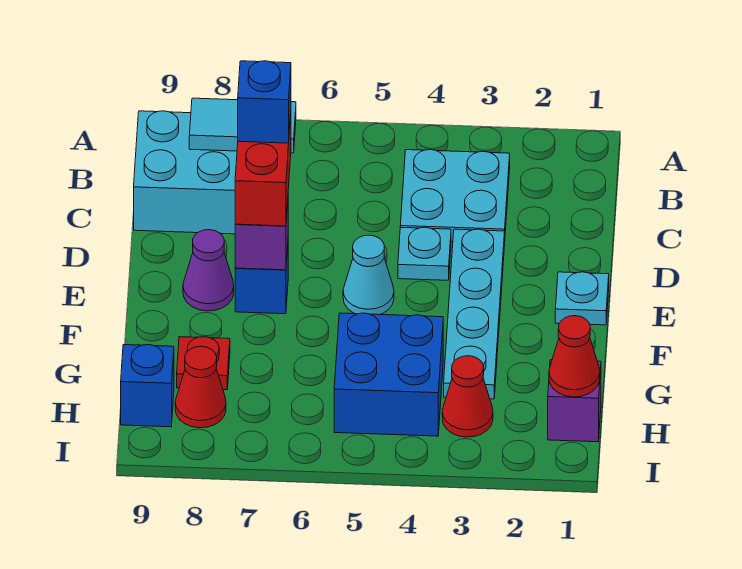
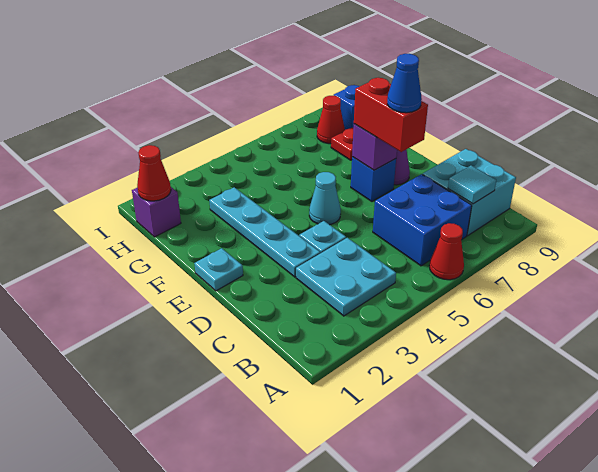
cyan tile B7:B8 level 2 -> cyan tile B8 level 2
blue brick D7 level 4 -> blue cone D7 level 4
blue brick G4:H5 level 1 -> blue brick B6:C7 level 1
red cone H3 level 1 -> red cone A6 level 1

